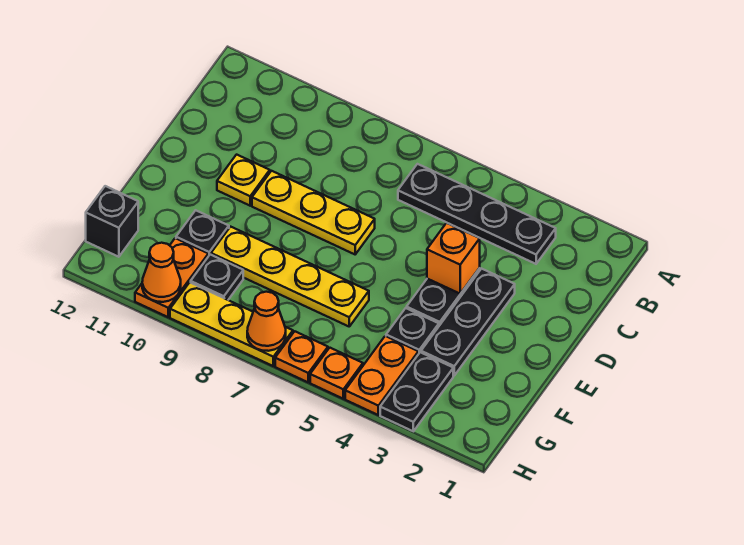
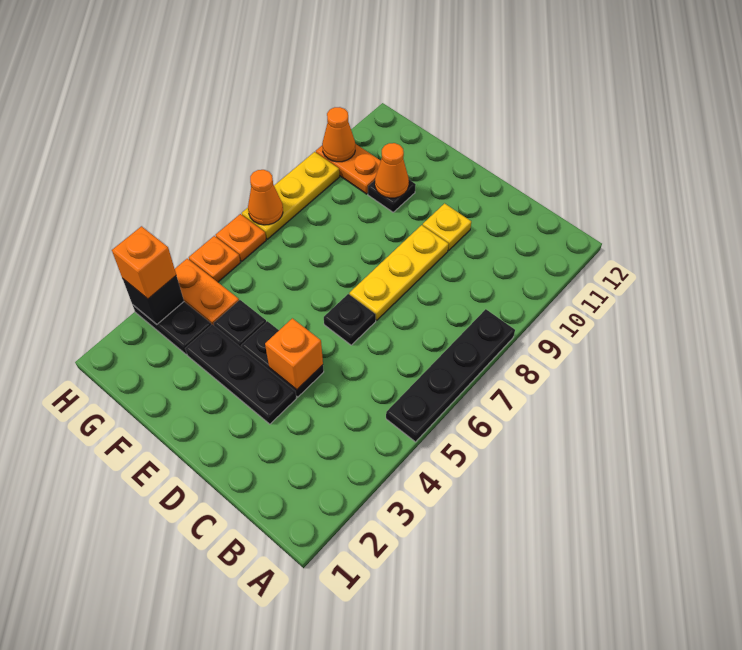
black plate B3:B6 level 1 -> black plate A5:A8 level 1
yellow plate F6:F9 level 1 -> none
none -> orange cone F10 level 2
black plate G9 level 1 -> black plate D6 level 1
black brick G12 level 1 -> black brick H3 level 2
none -> orange brick H3 level 3

